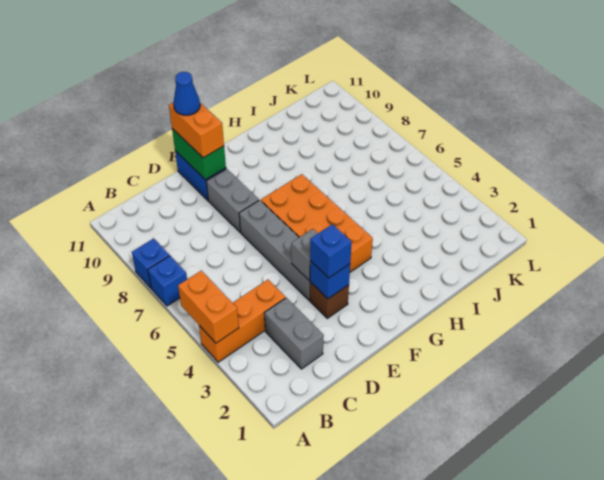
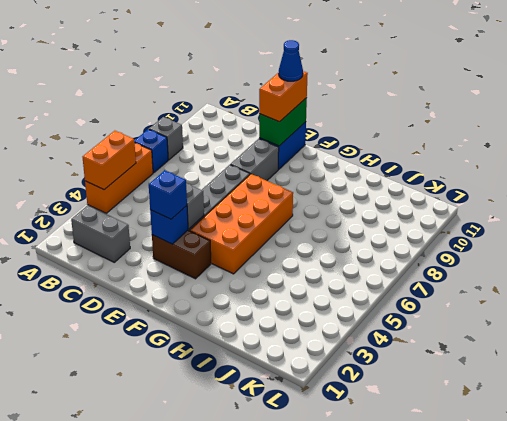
orange brick A4:C4 level 1 -> orange brick A4:A6 level 1
blue brick A8 level 1 -> grey brick A8 level 1
grey brick C2:C3 level 1 -> grey brick B2:C2 level 1
brown brick E3 level 1 -> brown brick E3:F3 level 1

